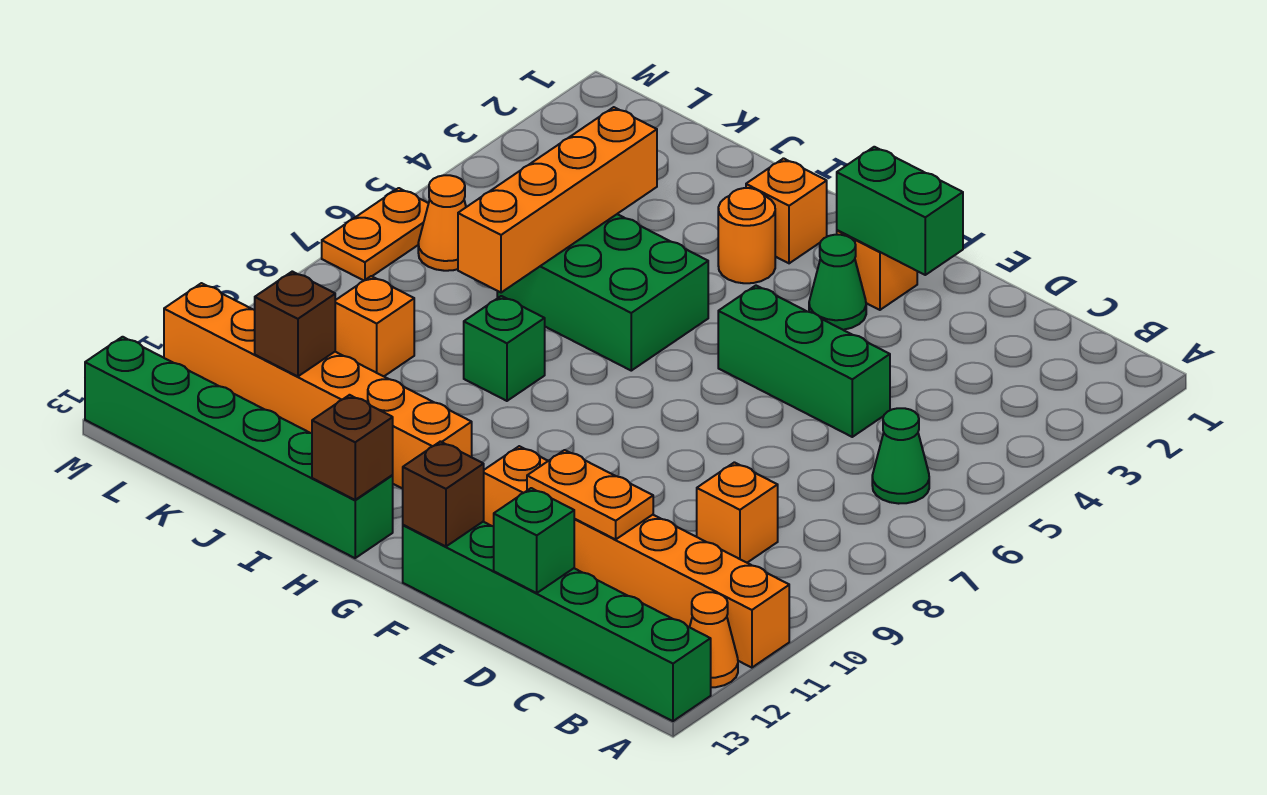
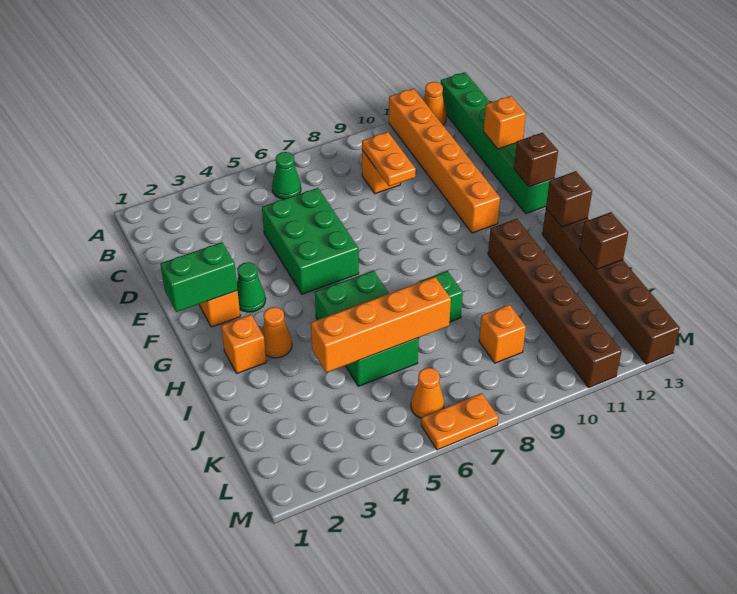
green brick D5:F5 level 1 -> green brick D5:F6 level 1
orange plate D11:E11 level 2 -> orange plate C9:D9 level 2
green brick D13 level 2 -> orange brick D13 level 2
green brick E2:F2 level 2 -> green brick F1:F2 level 2
orange round brick H3 level 1 -> orange cone H3 level 1
orange brick H11:M11 level 1 -> brown brick H11:M11 level 1
green brick H13:M13 level 1 -> brown brick H13:M13 level 1
brown brick K11 level 2 -> brown brick J13 level 2

